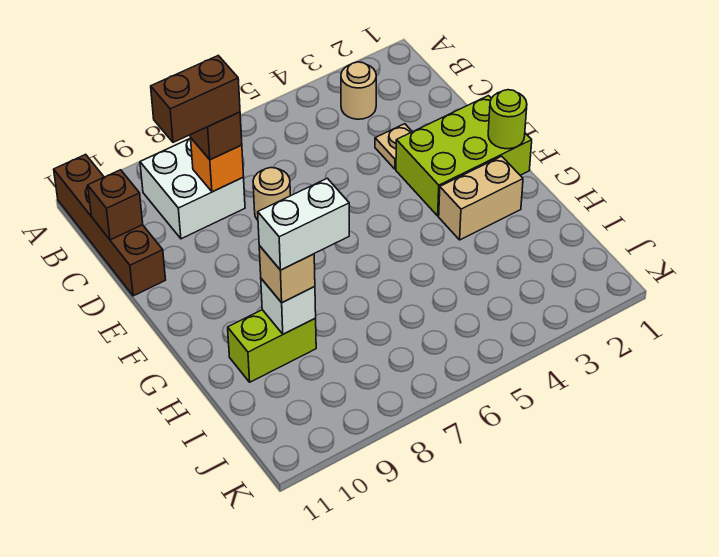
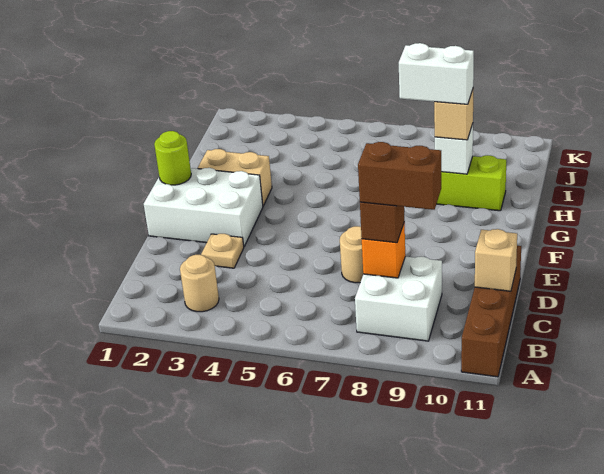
brown brick C11 level 2 -> tan brick C11 level 2
lime brick E1:F3 level 1 -> white brick E1:F3 level 1

